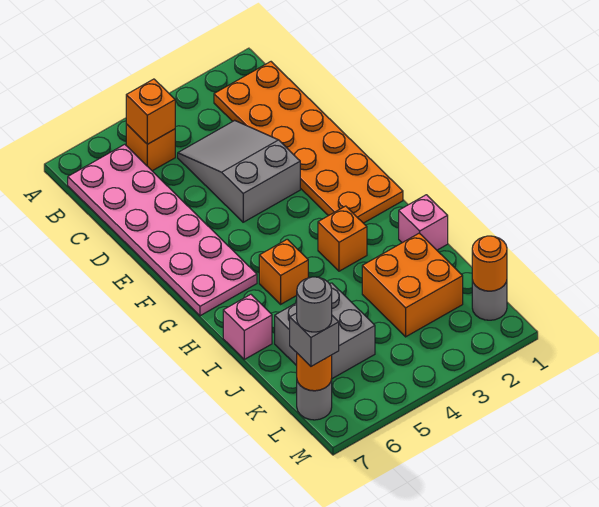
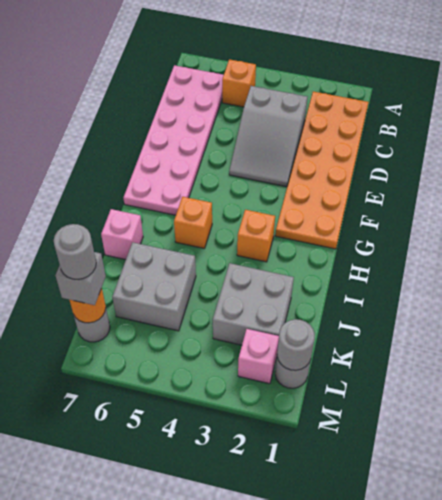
orange brick B5 level 2 -> none
grey slope C3:E4 level 1 top E -> grey slope C3:E4 level 1 top C
pink brick I1 level 1 -> pink brick L2 level 1
orange brick J2:K3 level 1 -> grey brick J2:K3 level 1
orange round brick L1 level 2 -> grey round brick L1 level 2

